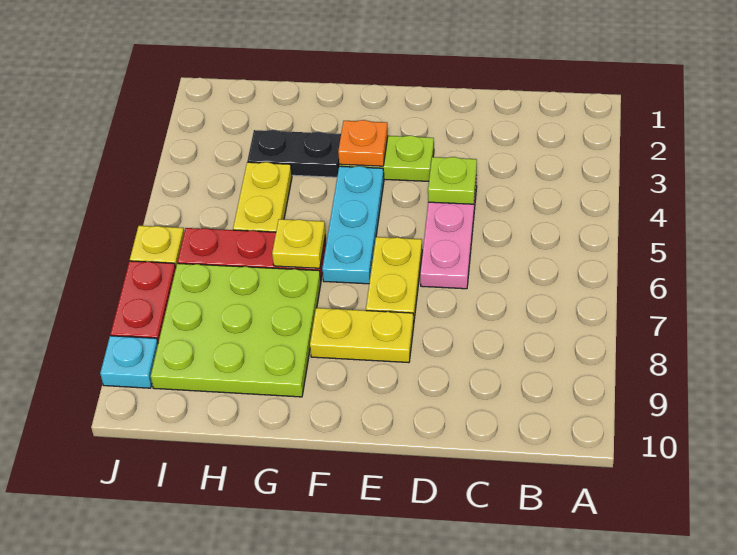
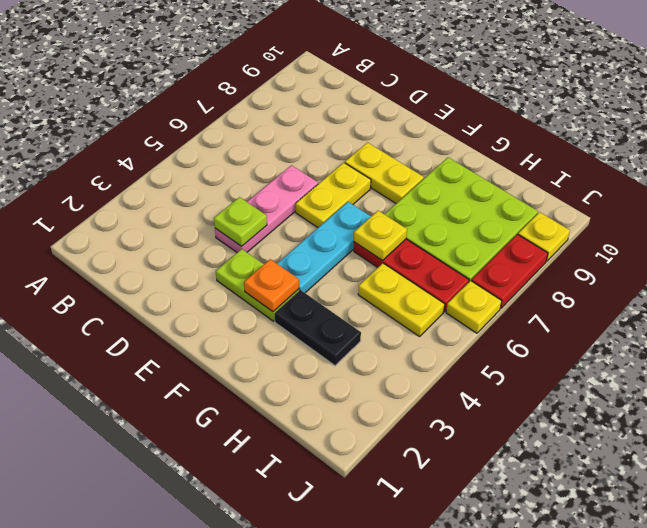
yellow plate H4:H5 level 1 -> yellow plate H5:I5 level 1
cyan plate J9 level 1 -> yellow plate J9 level 1

